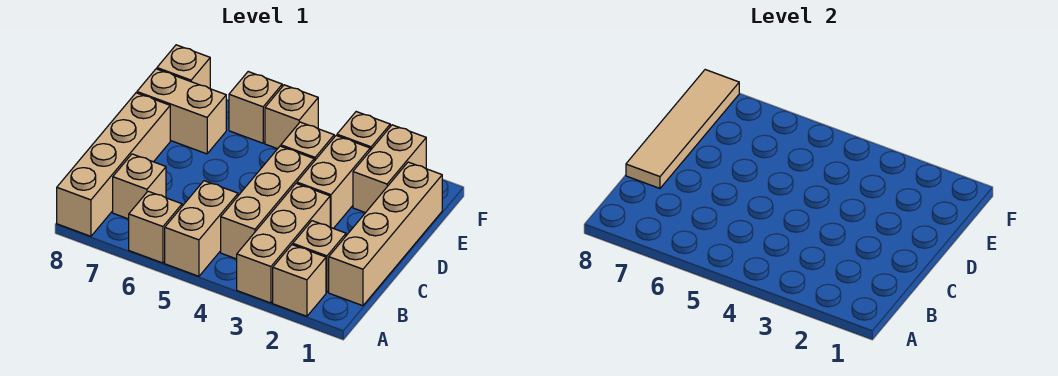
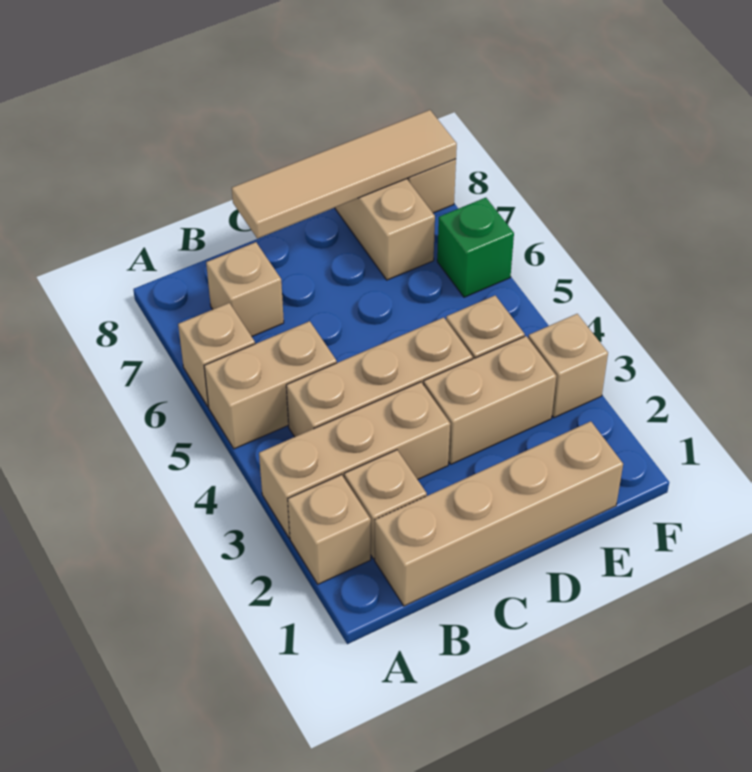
tan brick A8:D8 level 1 -> none
tan brick E2:F2 level 1 -> none
tan brick F5 level 1 -> none
tan brick F6 level 1 -> green brick F6 level 1

